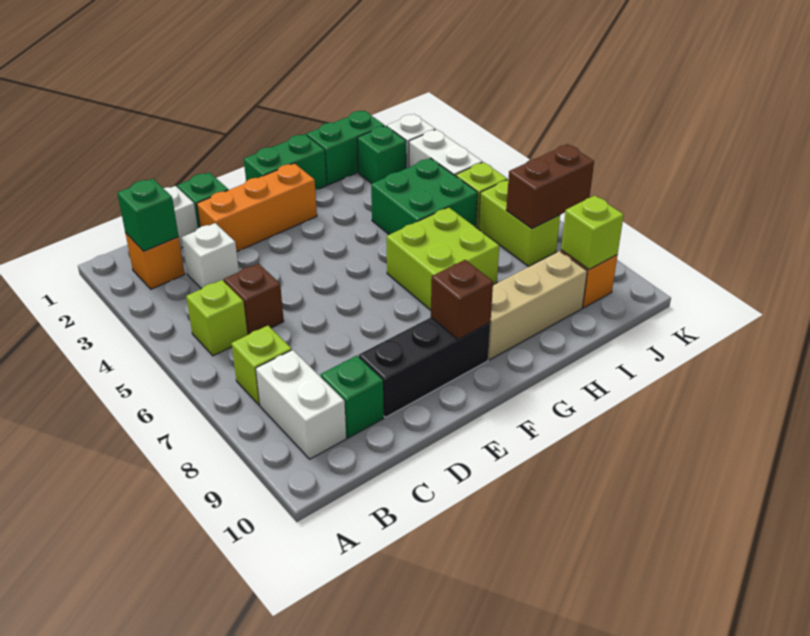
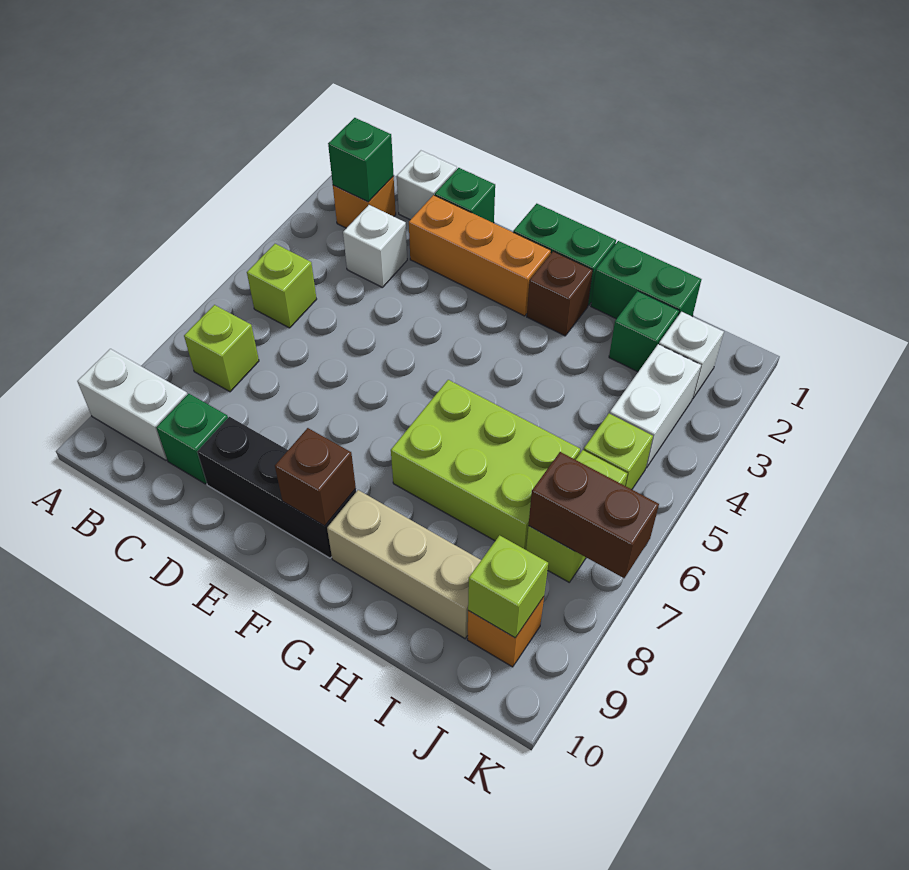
white brick B8:B9 level 1 -> white brick A9:B9 level 1
brown brick C5 level 1 -> brown brick G2 level 1
lime brick G6:H7 level 1 -> lime brick G6:I7 level 1
green brick H4:I5 level 1 -> none

